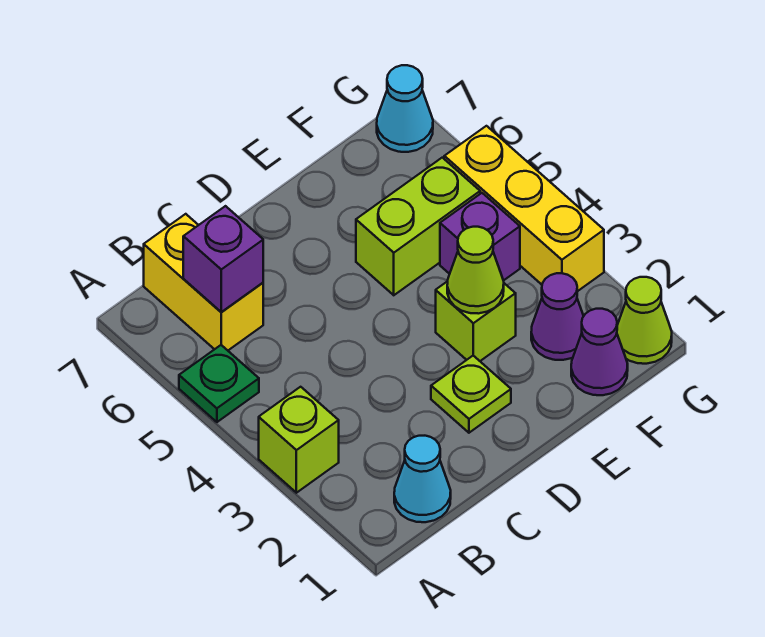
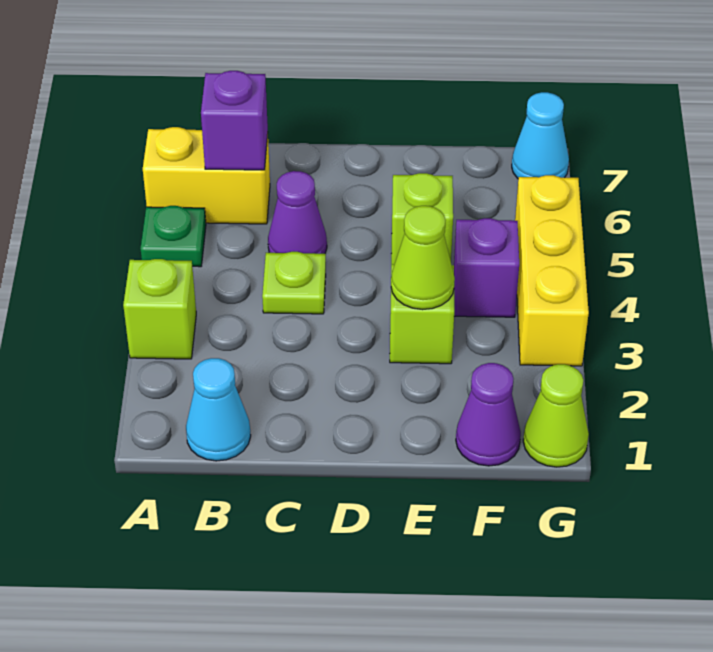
yellow brick B6:B7 level 1 -> yellow brick A6:B6 level 1
lime plate D2 level 1 -> lime plate C4 level 1
lime brick E5:F5 level 1 -> lime brick E5 level 1
purple cone F2 level 1 -> purple cone C5 level 1

